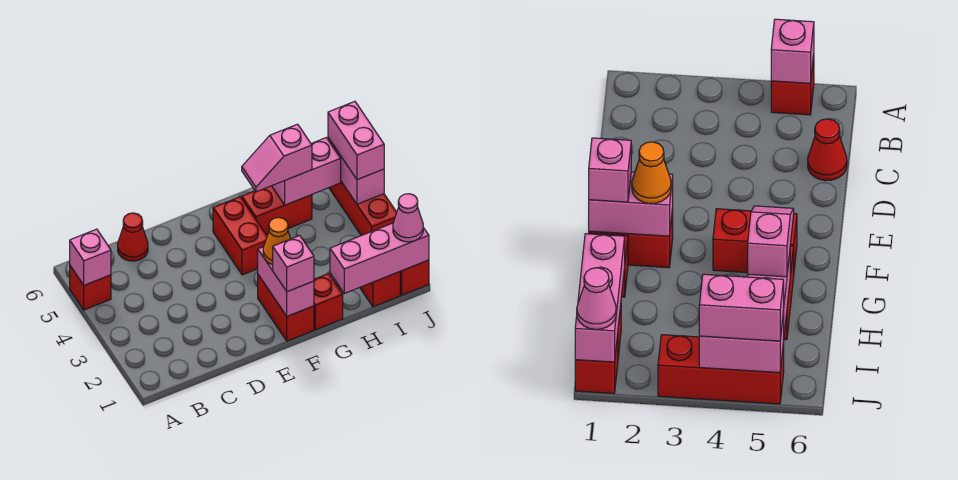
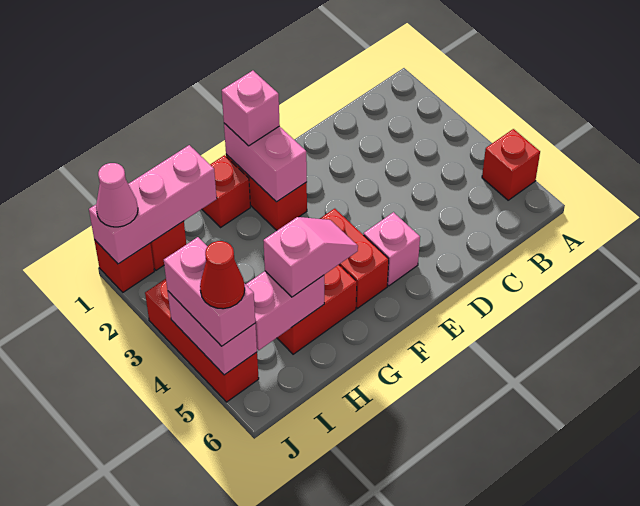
pink brick A5 level 2 -> pink brick E5 level 1
red cone C6 level 1 -> red cone J5 level 4
orange cone F2 level 3 -> none

